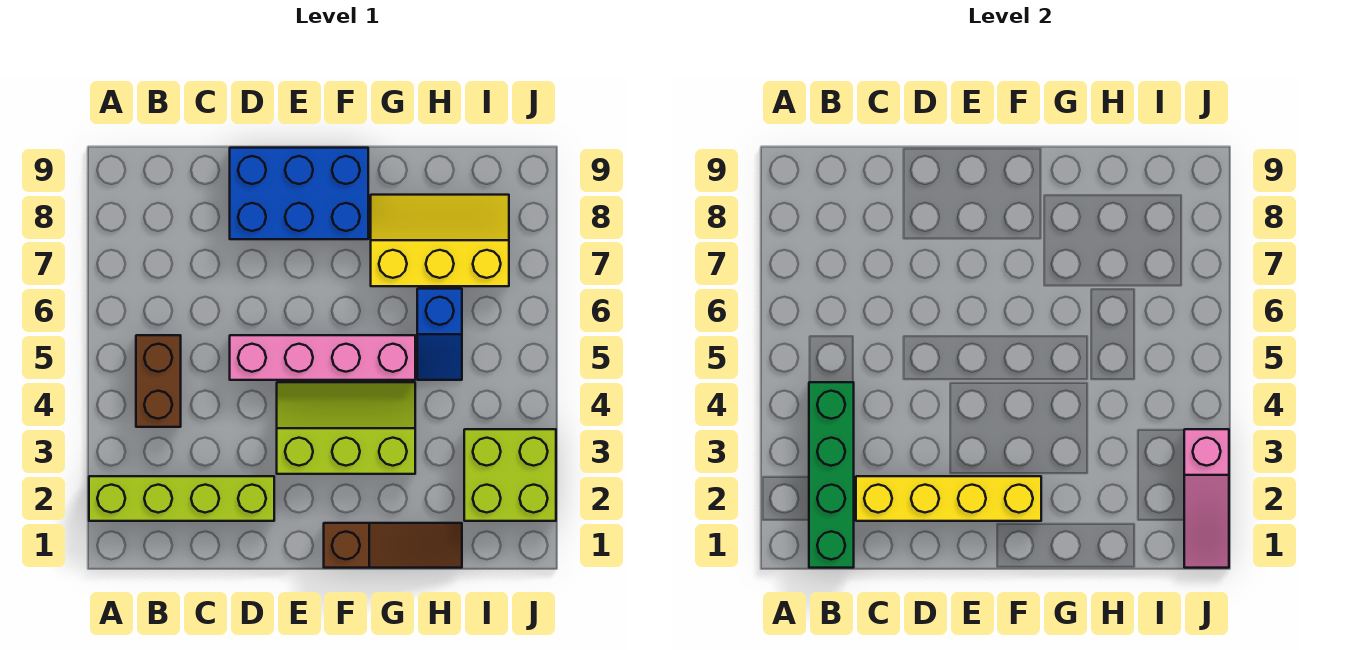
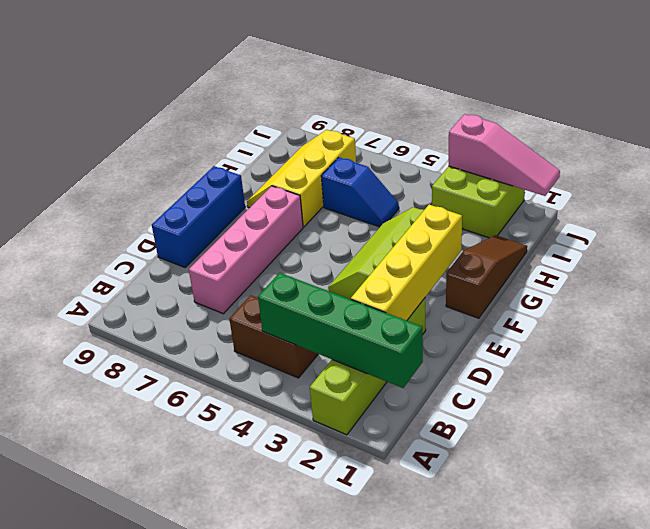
pink brick D5:G5 level 1 -> pink brick C7:F7 level 1
blue brick D8:F9 level 1 -> blue brick D9:F9 level 1

